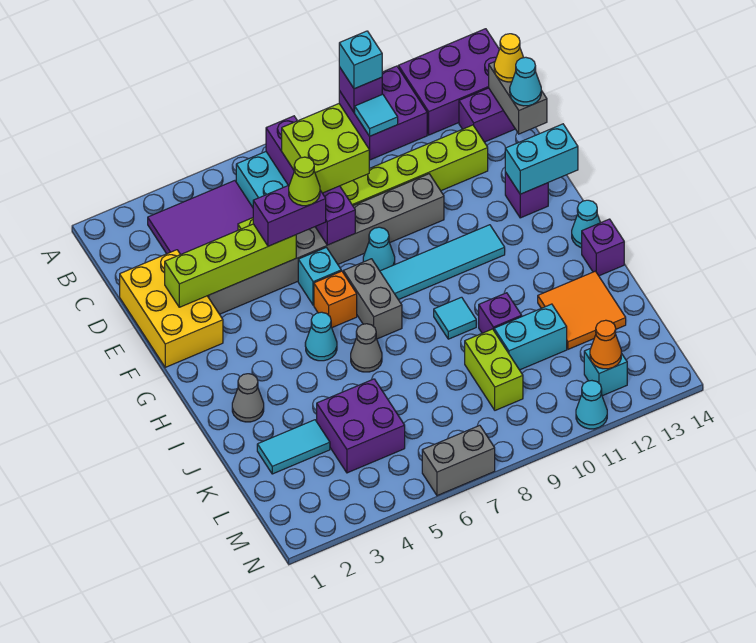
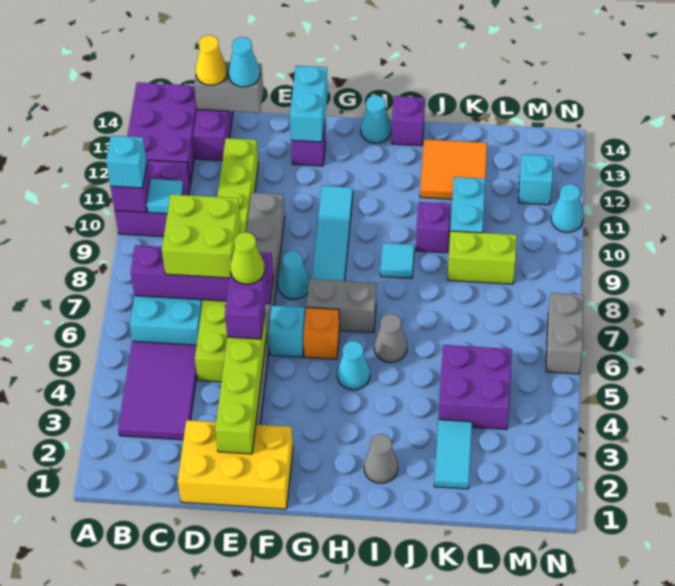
orange cone M12 level 2 -> none

